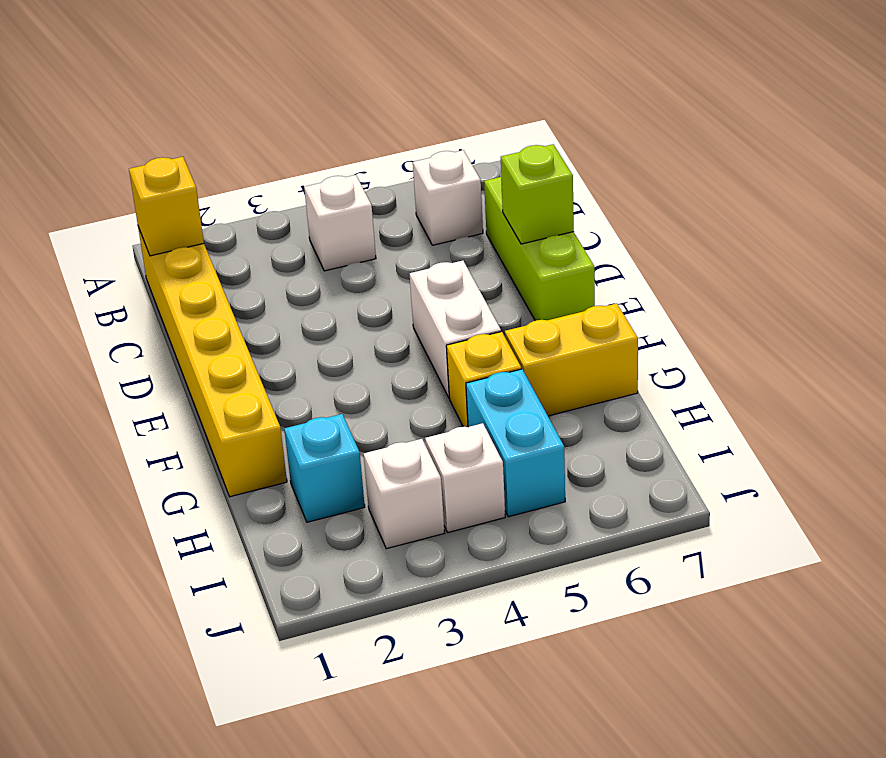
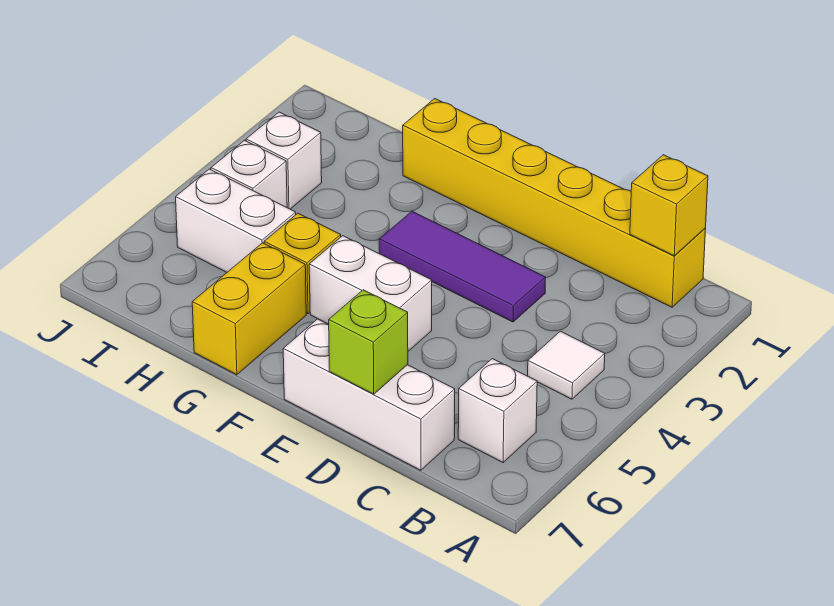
white brick B4 level 1 -> white tile B4 level 1
lime brick C7:E7 level 1 -> white brick C7:E7 level 1
none -> purple tile D3:F3 level 1
cyan brick H2 level 1 -> none
cyan brick H5:I5 level 1 -> white brick H5:I5 level 1

